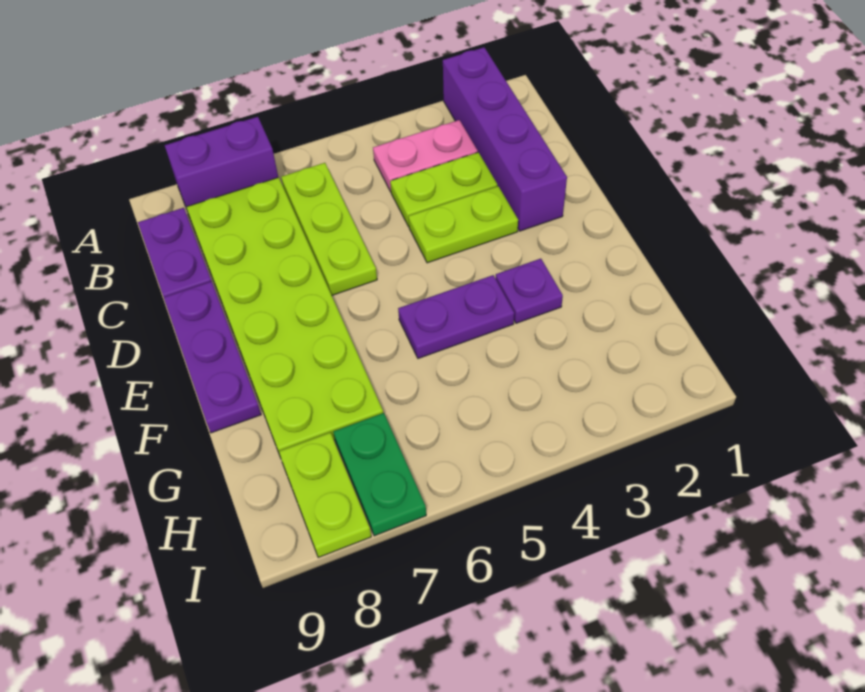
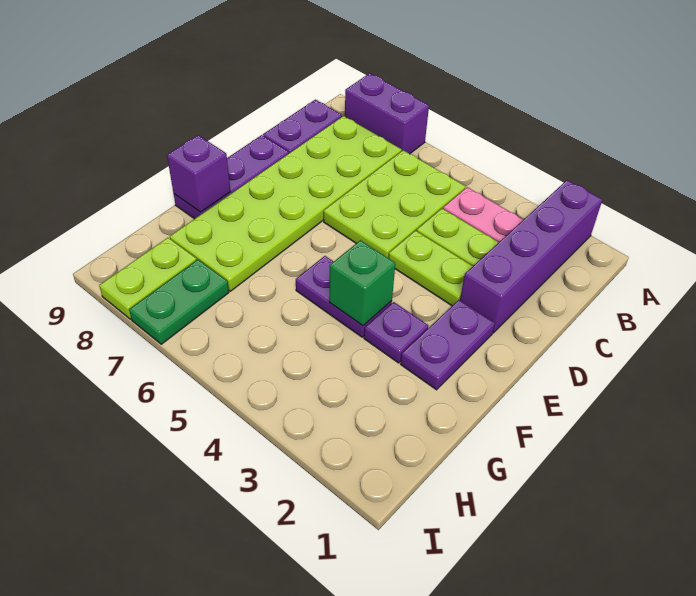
lime plate B6:D6 level 1 -> lime plate B5:D6 level 1
none -> purple plate E2:F2 level 1
none -> green brick F4 level 2
none -> purple brick F9 level 2

